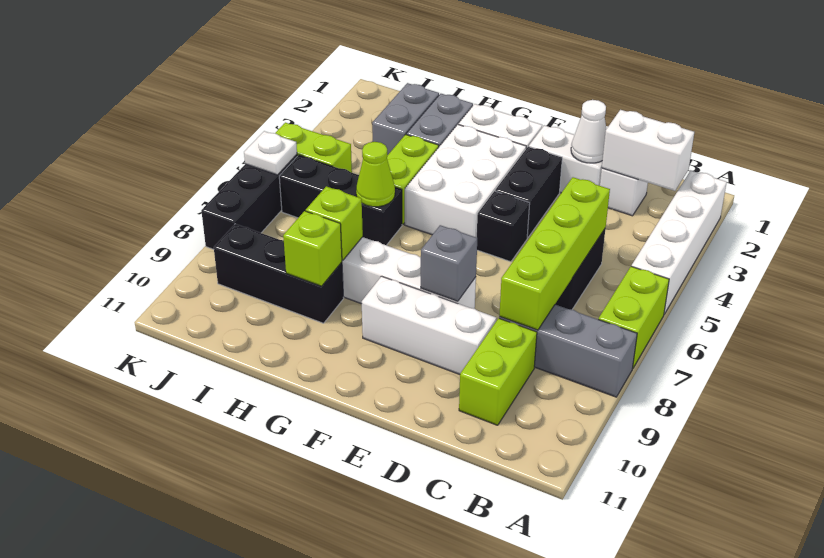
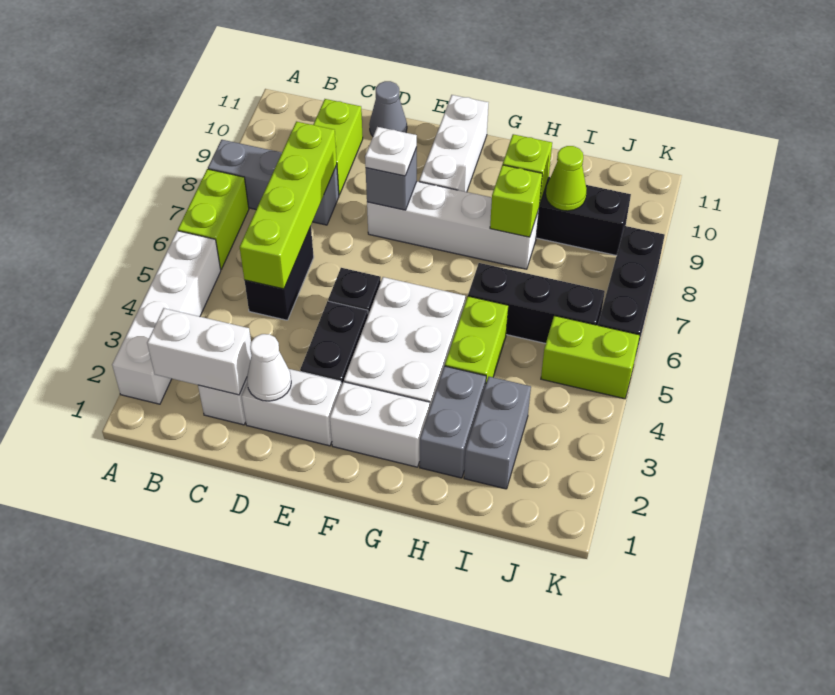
white brick D9:F9 level 1 -> white brick F9:F11 level 1
none -> grey cone D11 level 1
lime cone H6 level 2 -> lime cone I9 level 2
white plate K6 level 2 -> white plate E8 level 3

